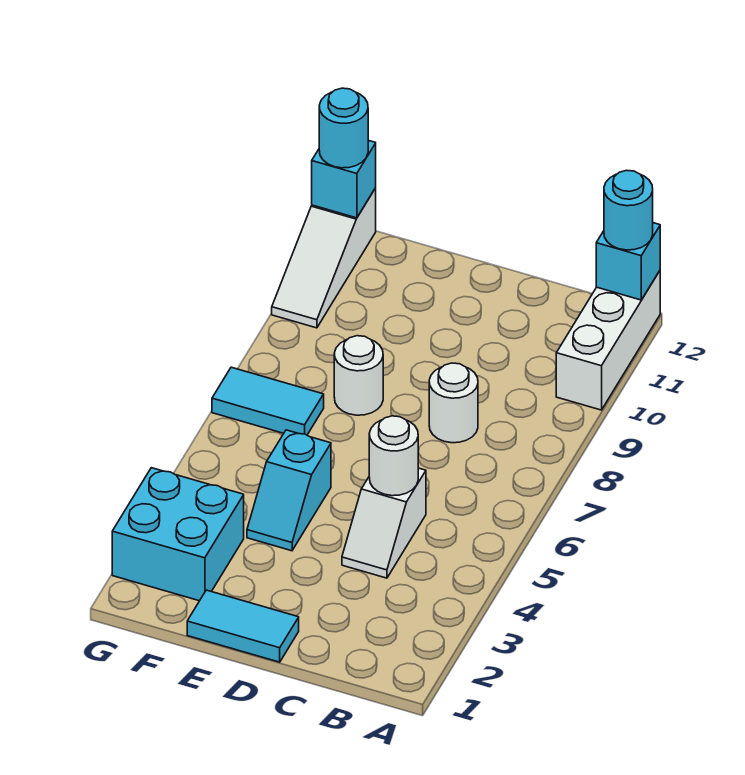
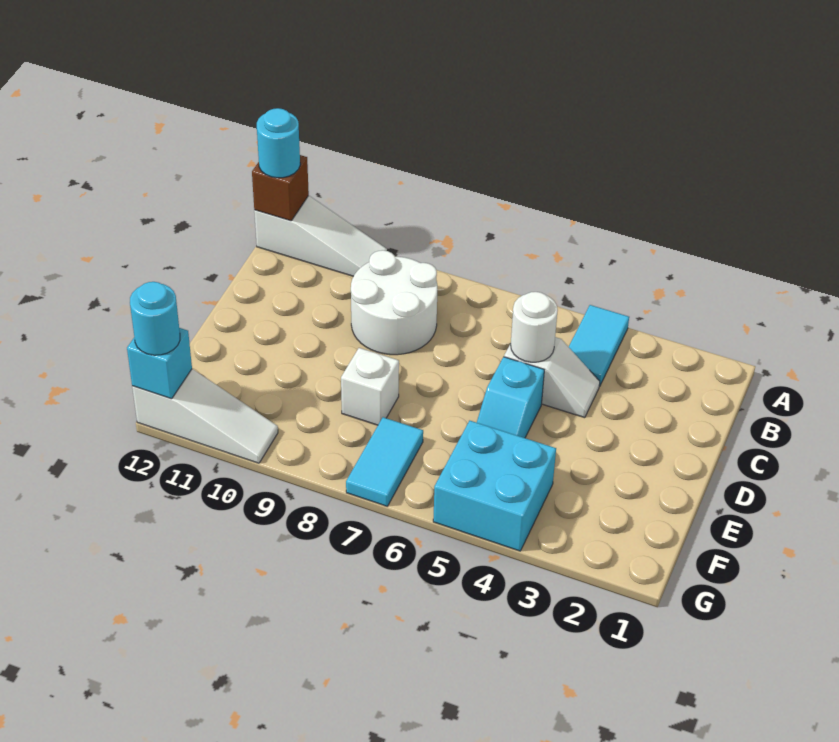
white brick A10:A12 level 1 -> white slope A10:A12 level 1 top 12
cyan brick A12 level 2 -> brown brick A12 level 2
white round brick C8 level 1 -> white round brick B8:C9 level 1
cyan tile D1:E1 level 1 -> cyan tile A4:B4 level 1
cyan slope E4:E5 level 1 top 5 -> cyan slope D5:E5 level 1 top D
white round brick E8 level 1 -> white brick E8 level 1
cyan brick F2:G3 level 1 -> cyan brick F4:G5 level 1

